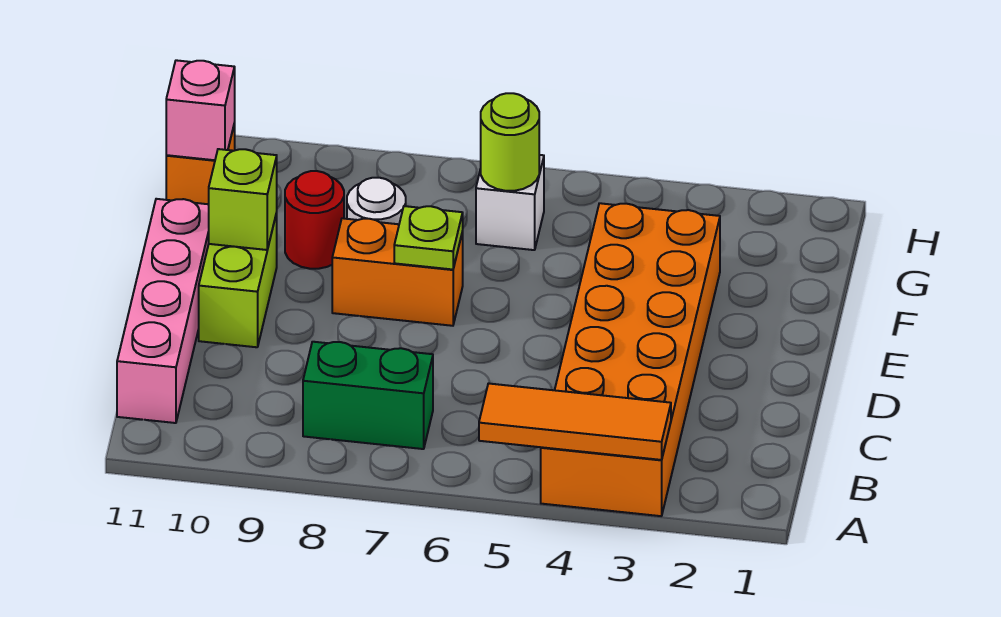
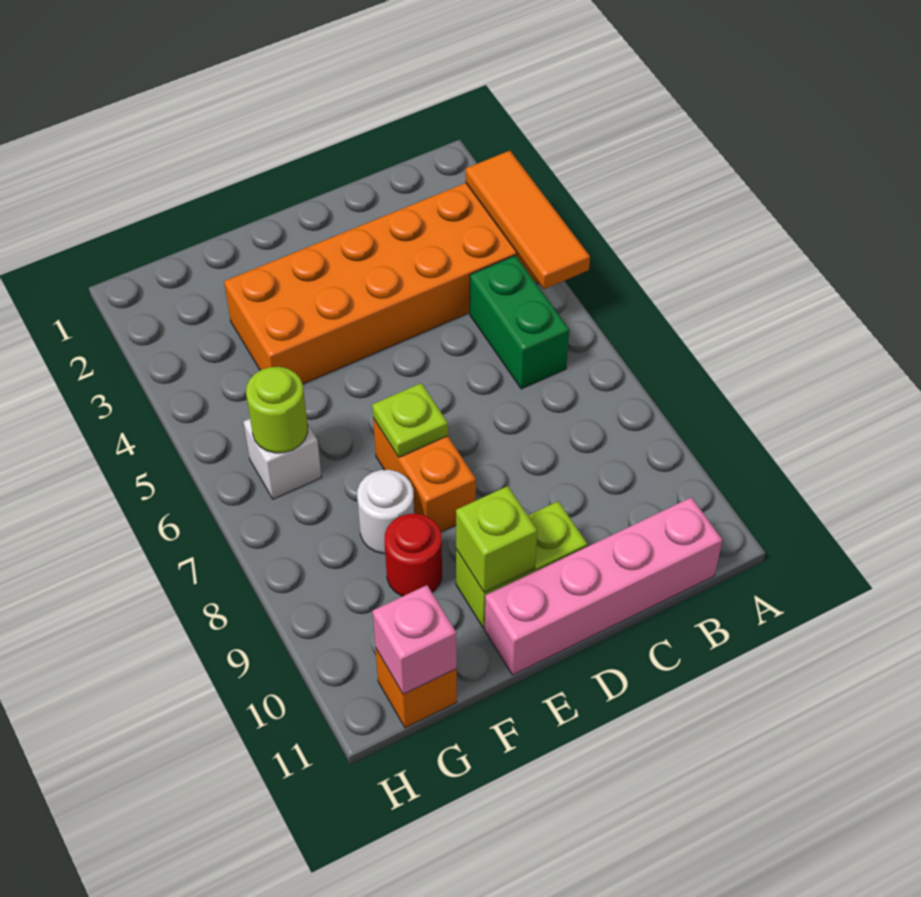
green brick B7:B8 level 1 -> green brick B5:B6 level 1

